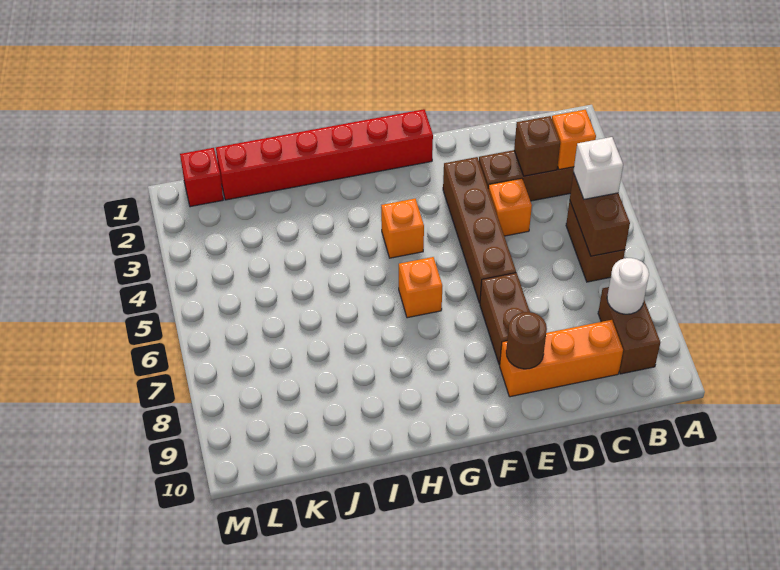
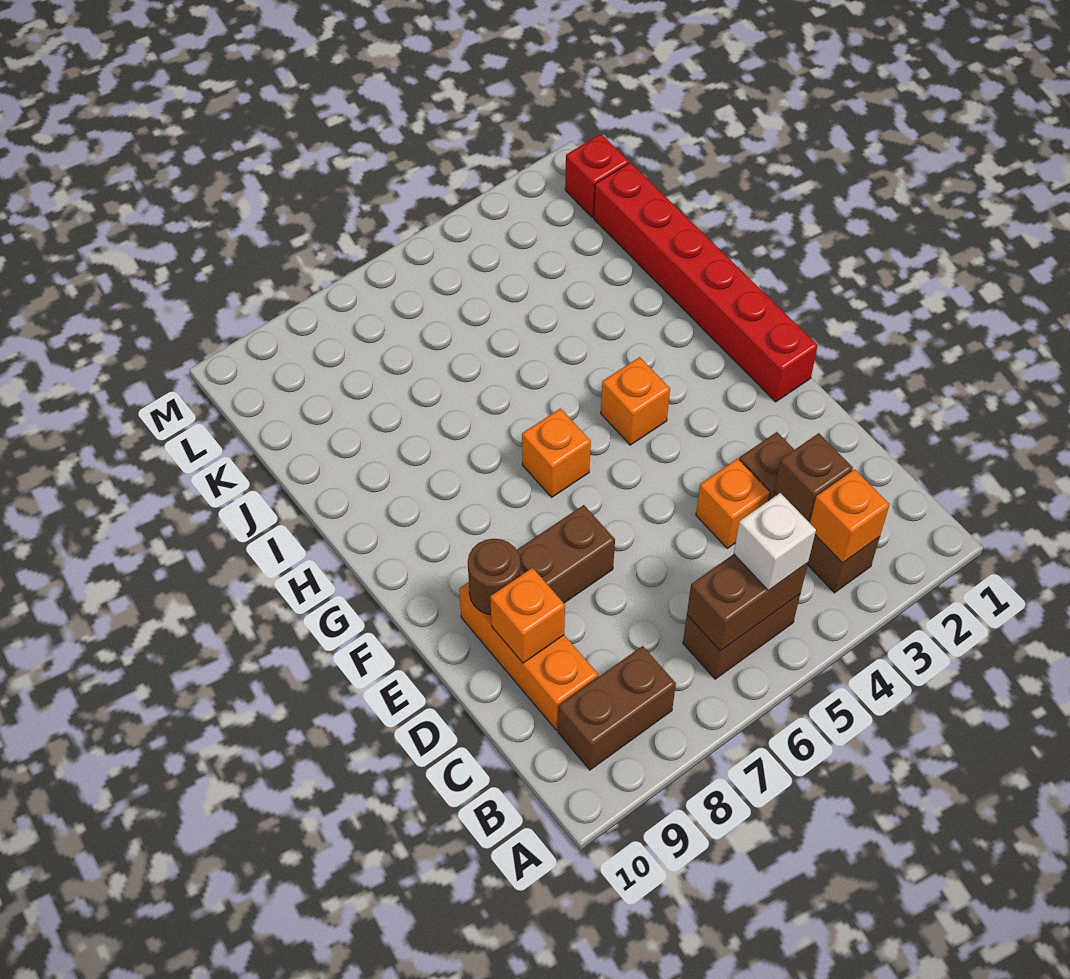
white round brick B8 level 2 -> none
none -> orange brick D9 level 2
brown brick E3:E6 level 1 -> none

